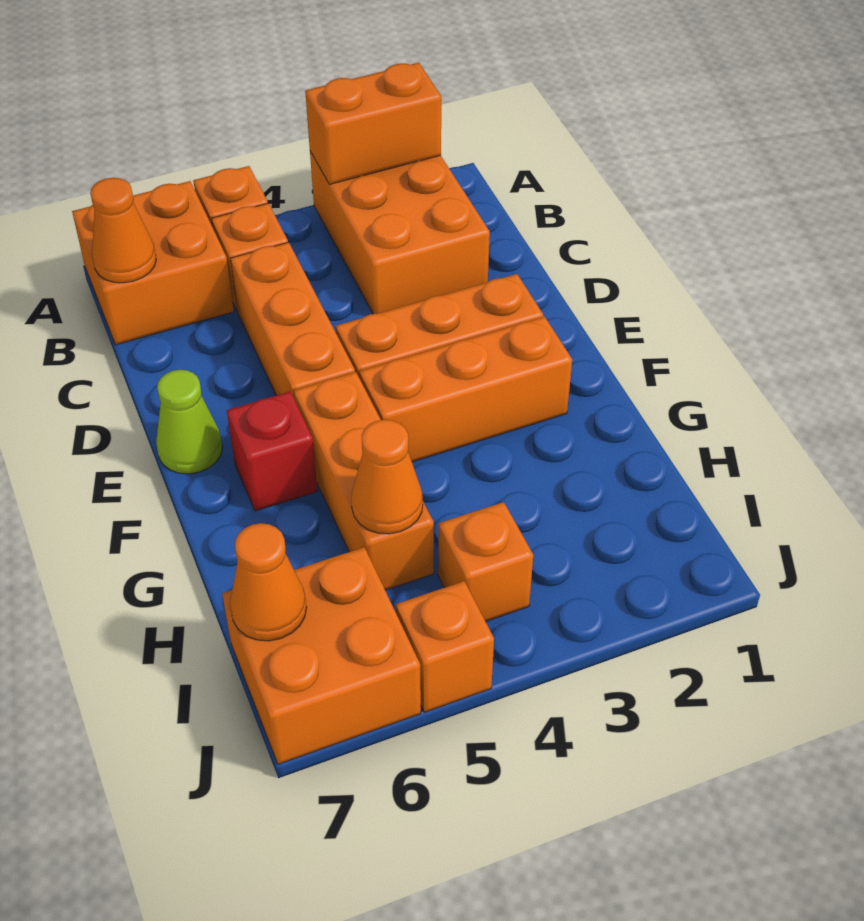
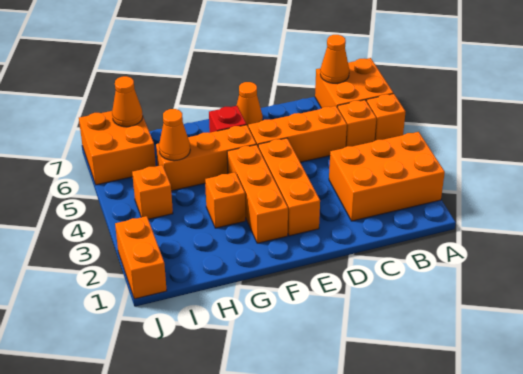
orange brick A2:A3 level 2 -> orange brick J1:J2 level 1
lime cone E7 level 1 -> orange cone E7 level 1
orange brick J5 level 1 -> orange brick G3 level 1

